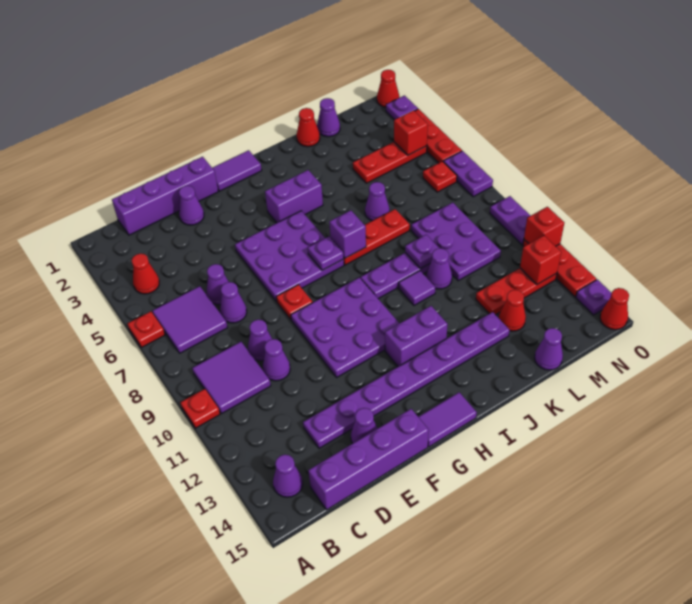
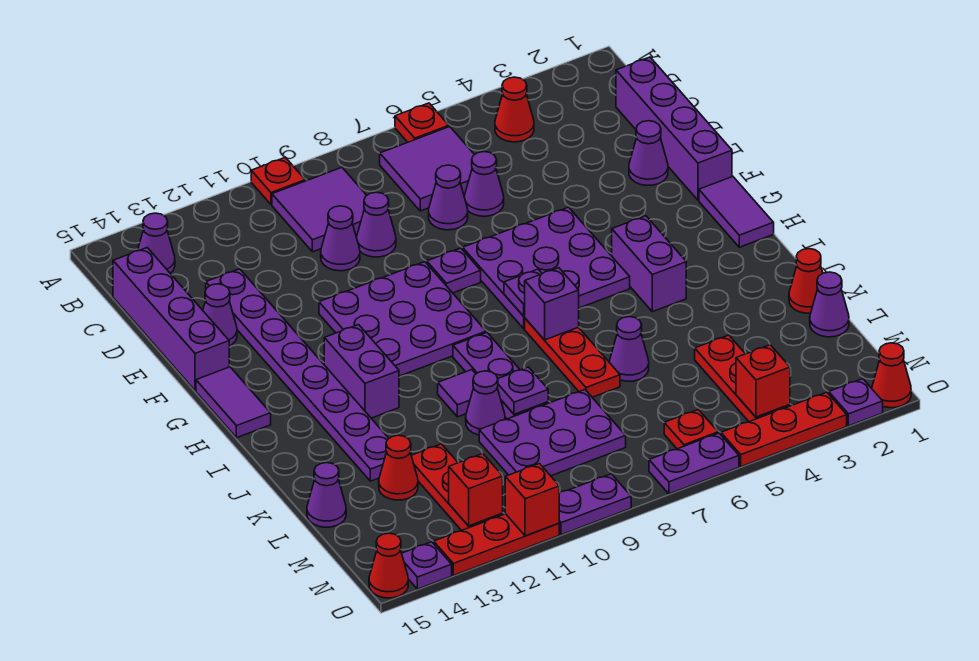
red plate F8 level 1 -> purple plate F8 level 1

